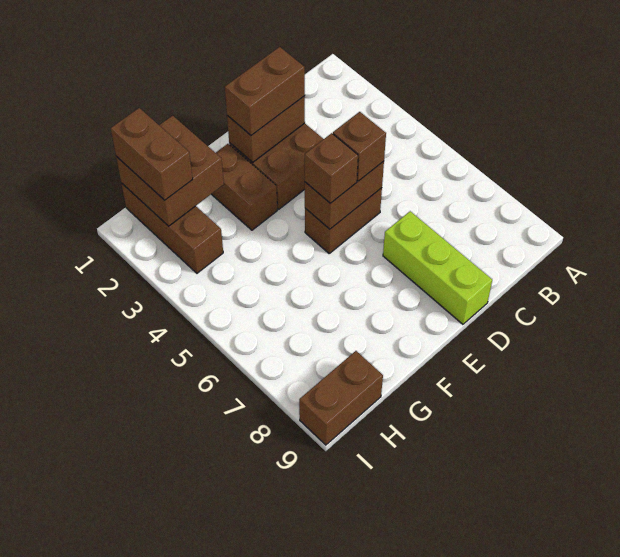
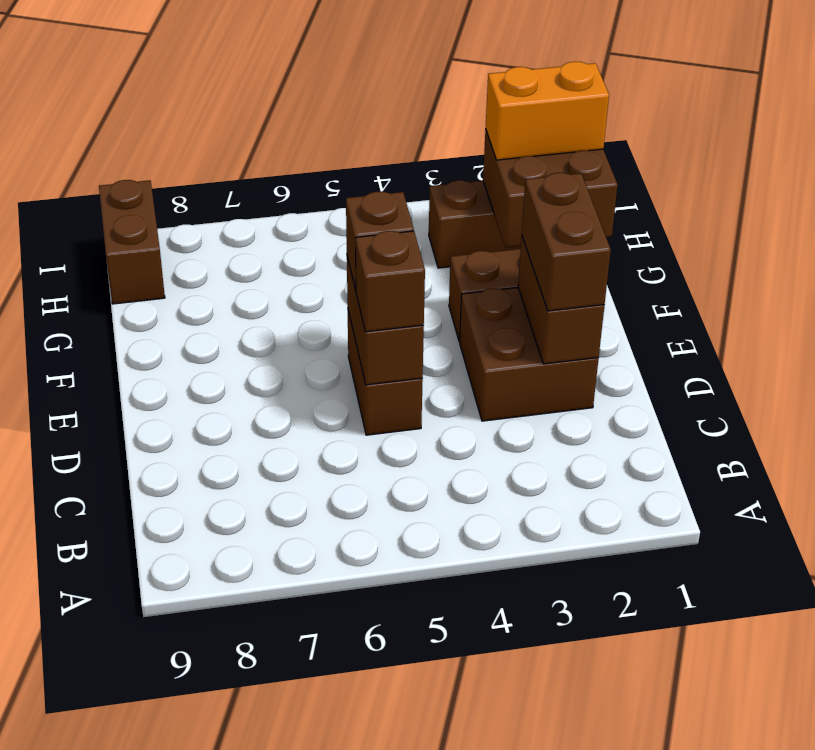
lime brick D7:D9 level 1 -> none
brown brick H1:H2 level 3 -> orange brick H1:H2 level 3

